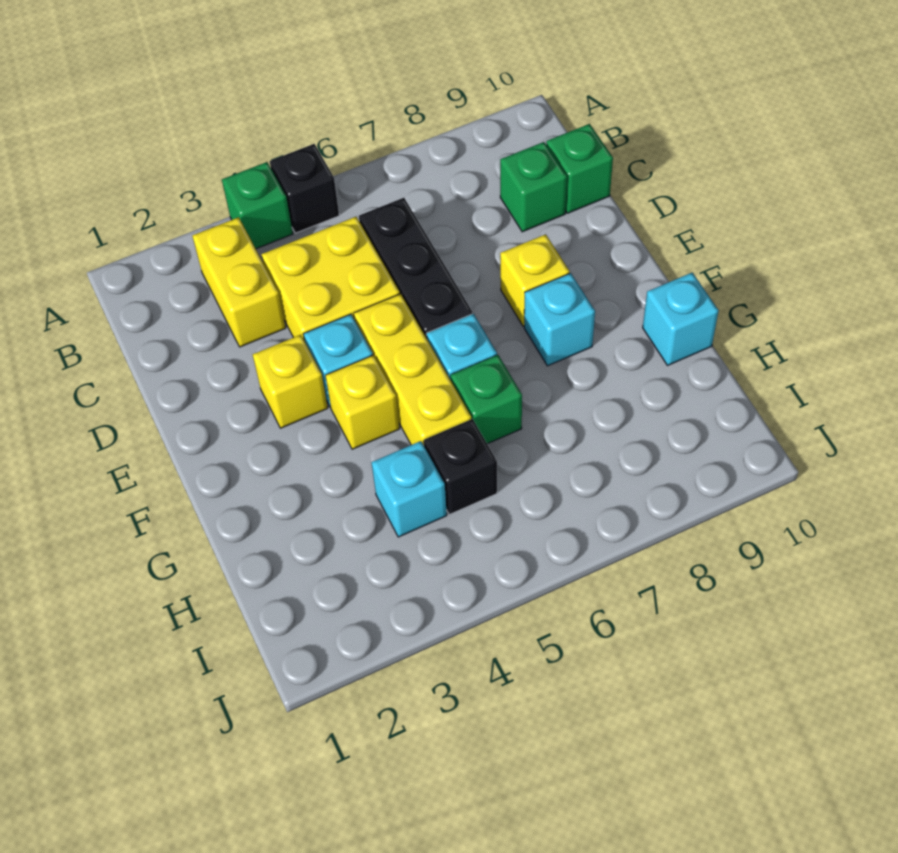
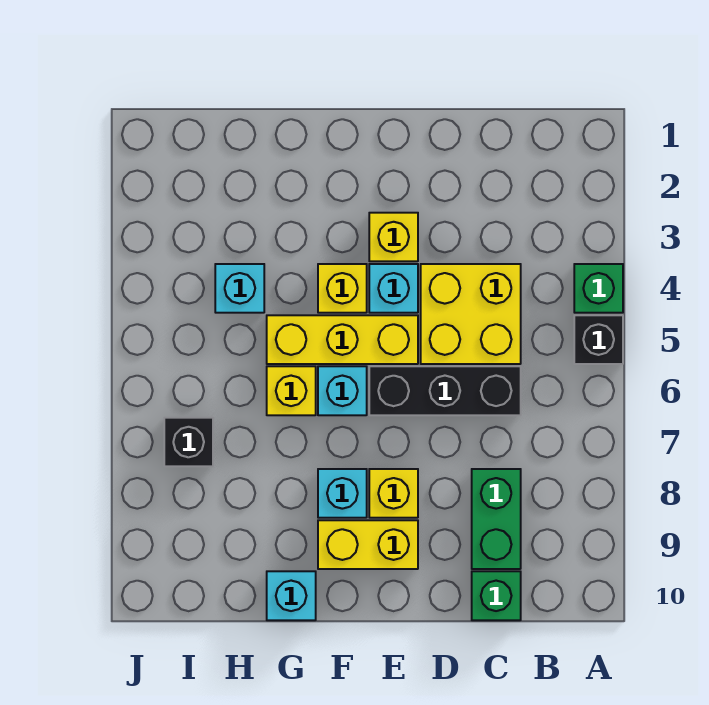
yellow brick B3:C3 level 1 -> yellow brick E9:F9 level 1
green brick C9 level 1 -> green brick C8:C9 level 1
green brick G6 level 1 -> yellow brick G6 level 1
black brick H5 level 1 -> black brick I7 level 1

